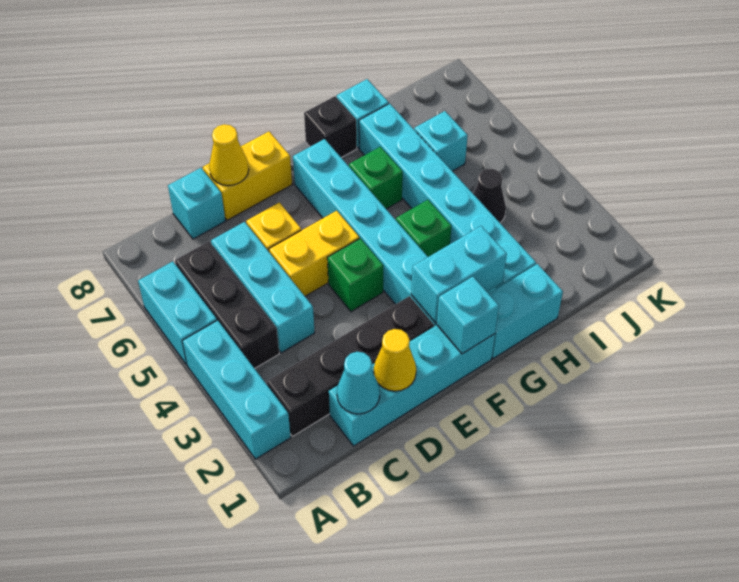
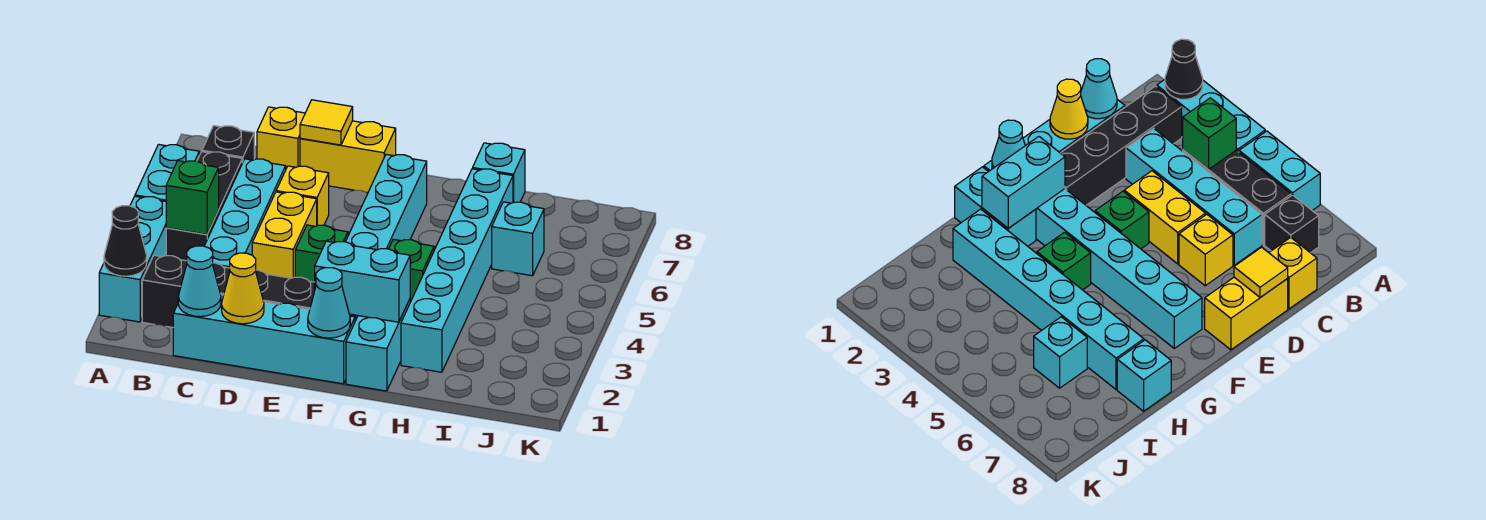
cyan brick C4:C6 level 1 -> cyan brick C3:C6 level 1
cyan brick C8 level 1 -> yellow brick C8 level 1
yellow brick D5:E5 level 1 -> yellow brick D4:D5 level 1
yellow cone D8 level 2 -> yellow tile D8 level 2
cyan brick F1 level 2 -> cyan cone F1 level 2
cyan brick G1:H1 level 1 -> cyan brick G1:G2 level 1
green brick G6 level 1 -> green brick B4 level 2
black brick G8 level 1 -> black brick B7 level 1
black cone I4 level 1 -> black cone A2 level 2

